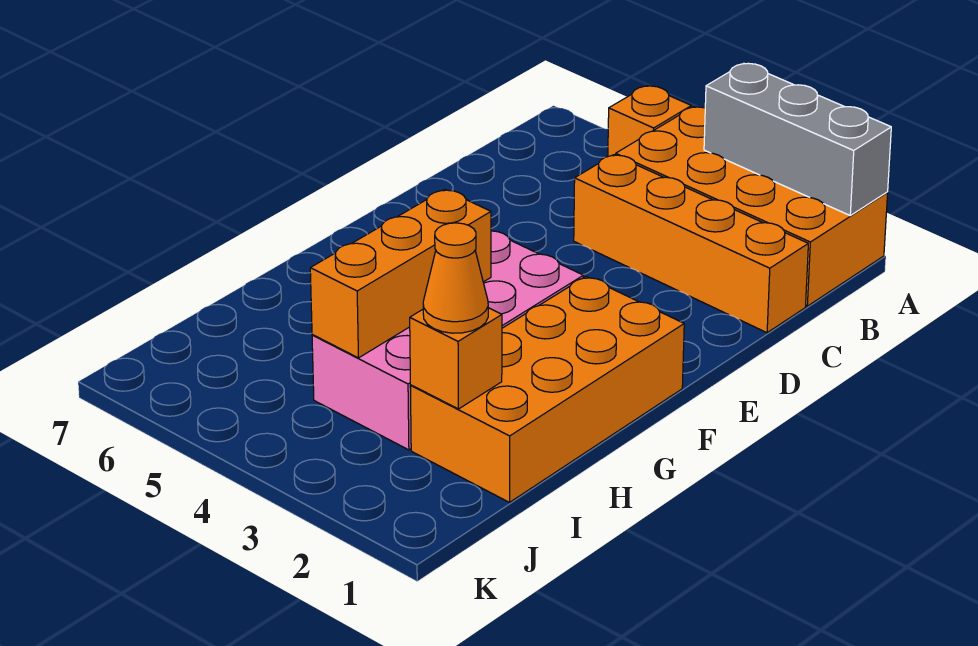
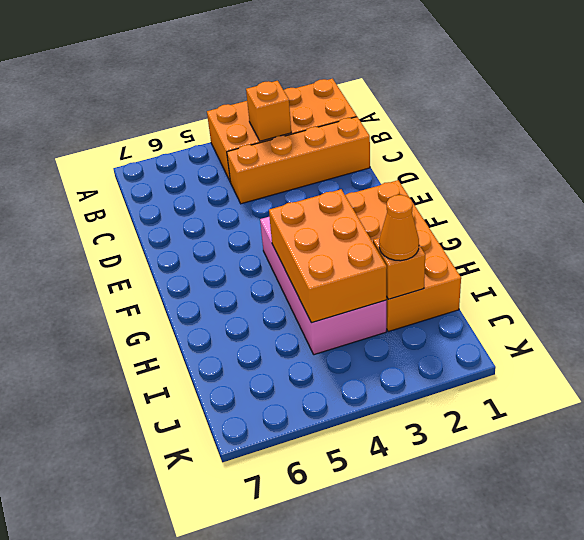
grey brick A1:A3 level 2 -> none
orange brick A5 level 1 -> orange brick B3 level 2
orange brick G4:I4 level 2 -> orange brick G3:I4 level 2

